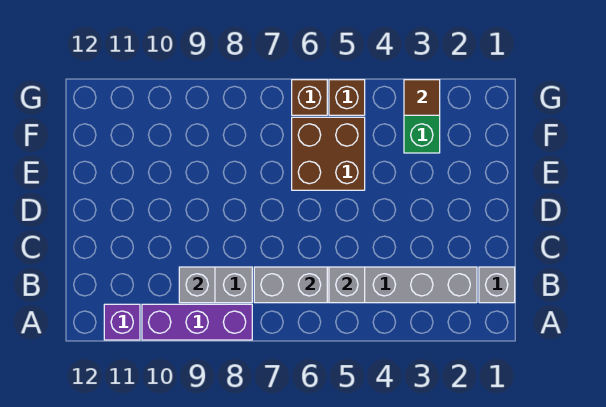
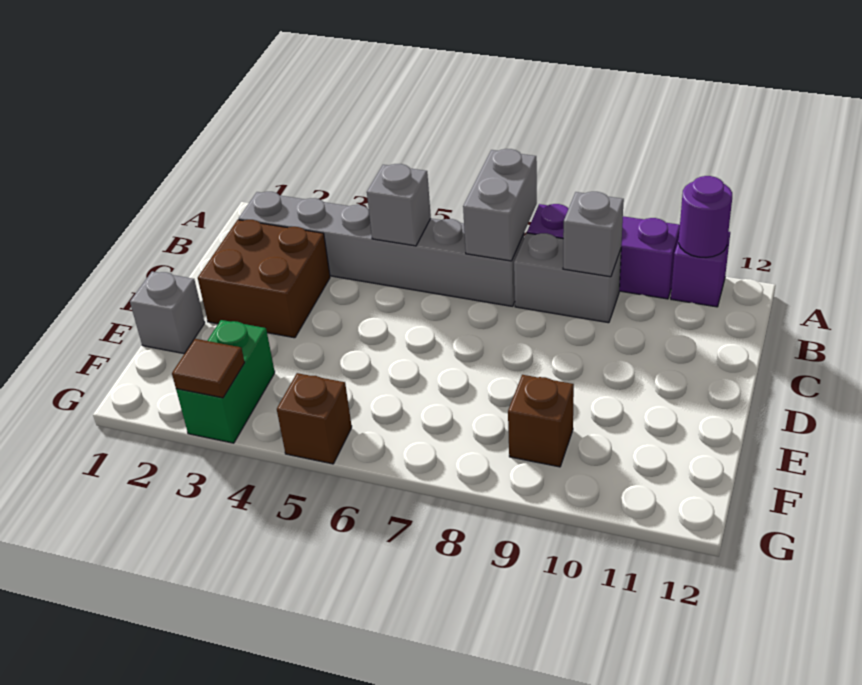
none -> purple round brick A11 level 2
grey brick B1 level 1 -> grey brick E1 level 1
grey brick B6:B7 level 2 -> grey brick A7:B7 level 2
brown brick E5:F6 level 1 -> brown brick C2:D3 level 1
brown brick G6 level 1 -> brown brick F9 level 1

